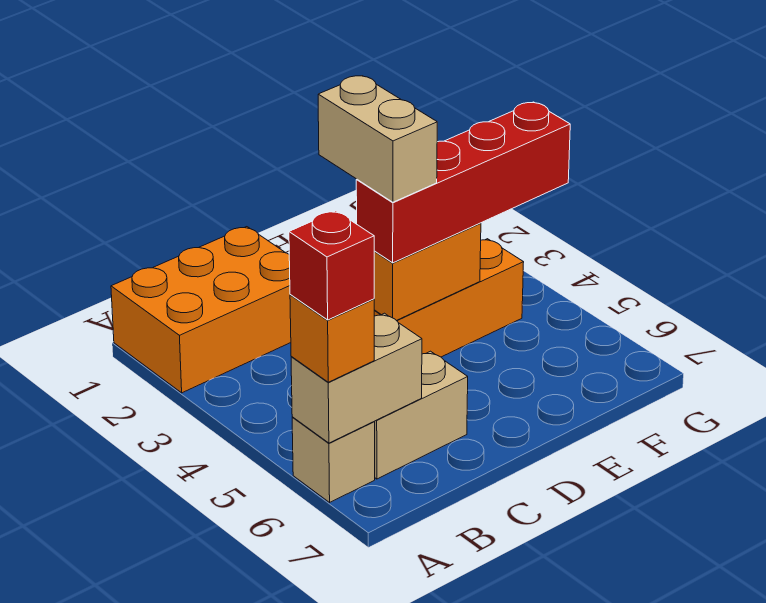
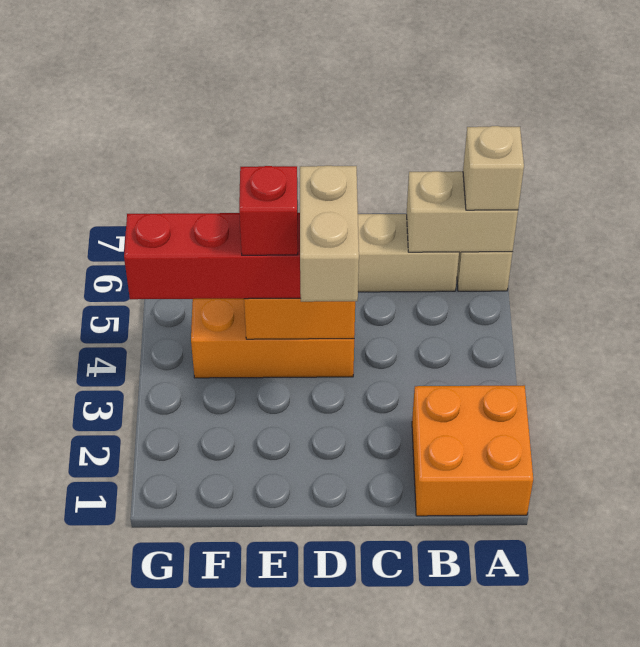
orange brick A1:C2 level 1 -> orange brick A1:B2 level 1
orange brick A6 level 3 -> tan brick A6 level 3
red brick A6 level 4 -> red brick E4 level 4

